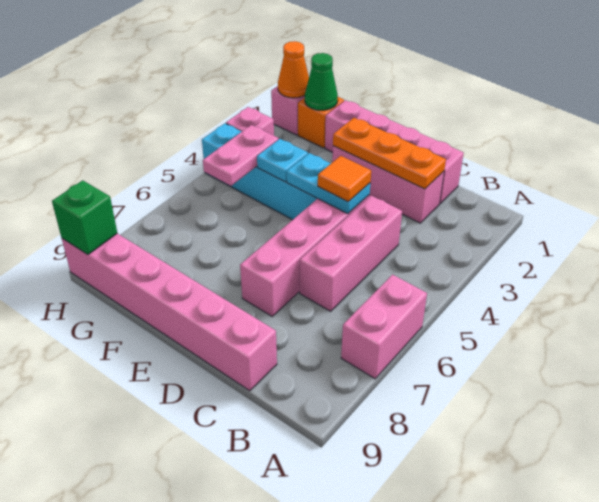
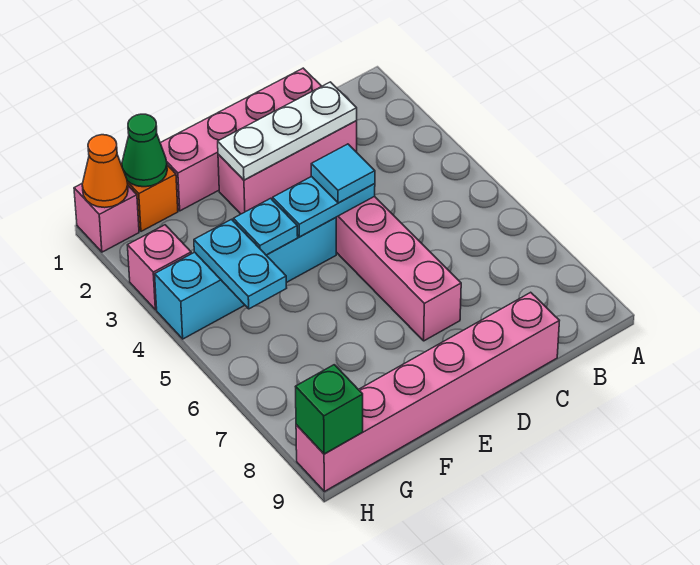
pink brick A6:A7 level 1 -> none
orange plate C2:E2 level 2 -> white plate C2:E2 level 2
pink brick C4:C6 level 1 -> none
orange tile D4 level 3 -> cyan tile D4 level 3
pink plate G4:G5 level 2 -> cyan plate G4:G5 level 2

